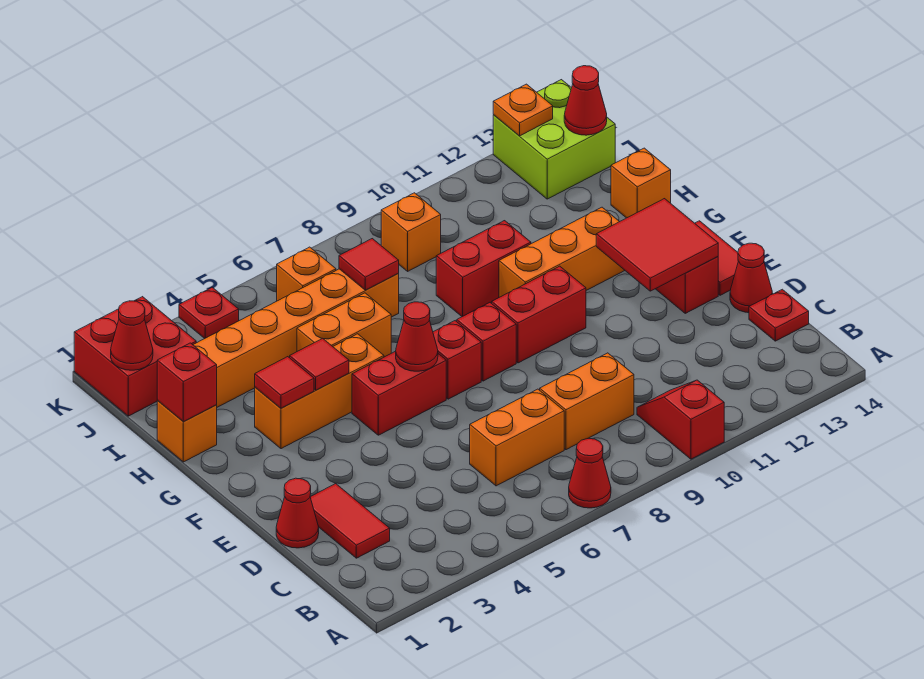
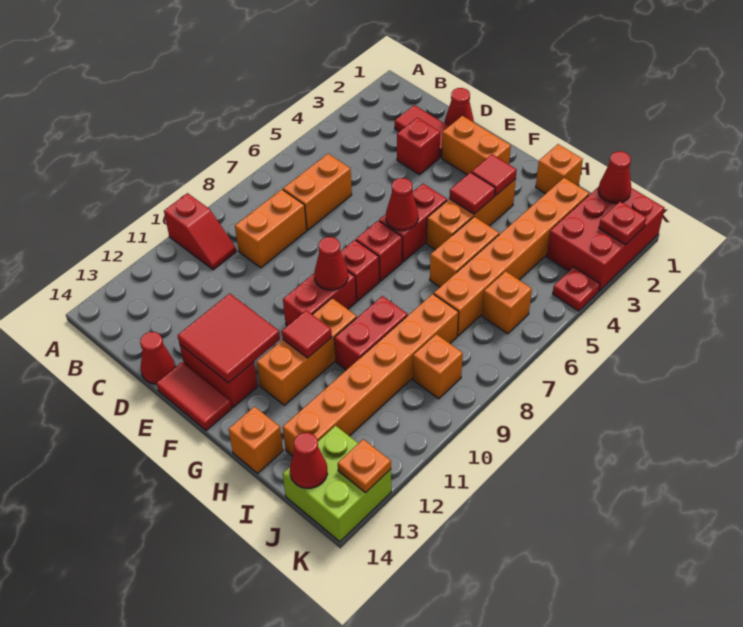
red cone A7 level 1 -> red cone F9 level 2
red plate C14 level 1 -> red plate K2 level 2
none -> orange brick E2:F2 level 1
red brick H1 level 2 -> red brick D3 level 1
red tile I7 level 2 -> red tile G11 level 2
none -> orange brick I8:I13 level 1
red brick J1:K2 level 1 -> red brick J1:K3 level 1

